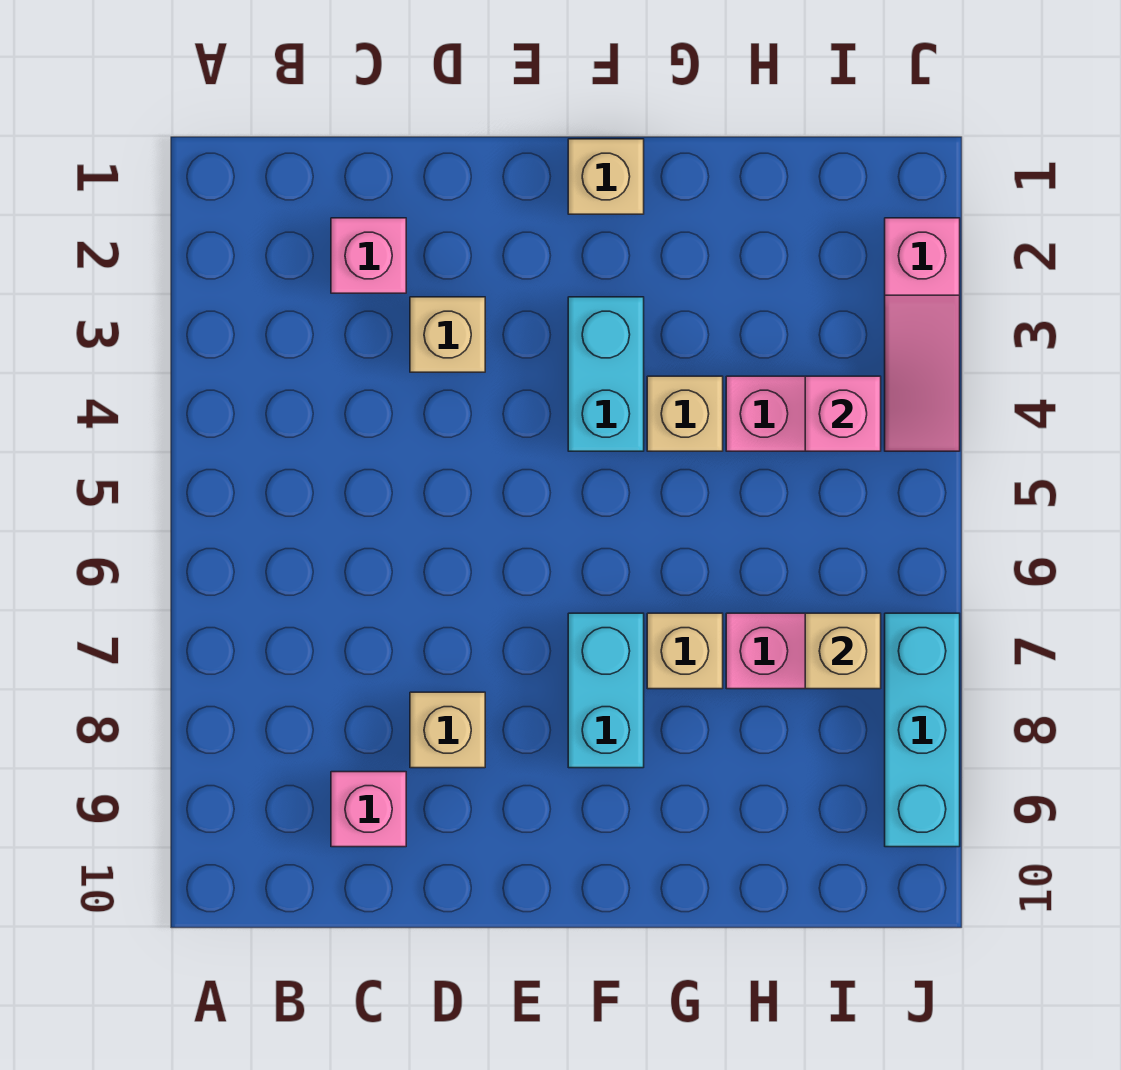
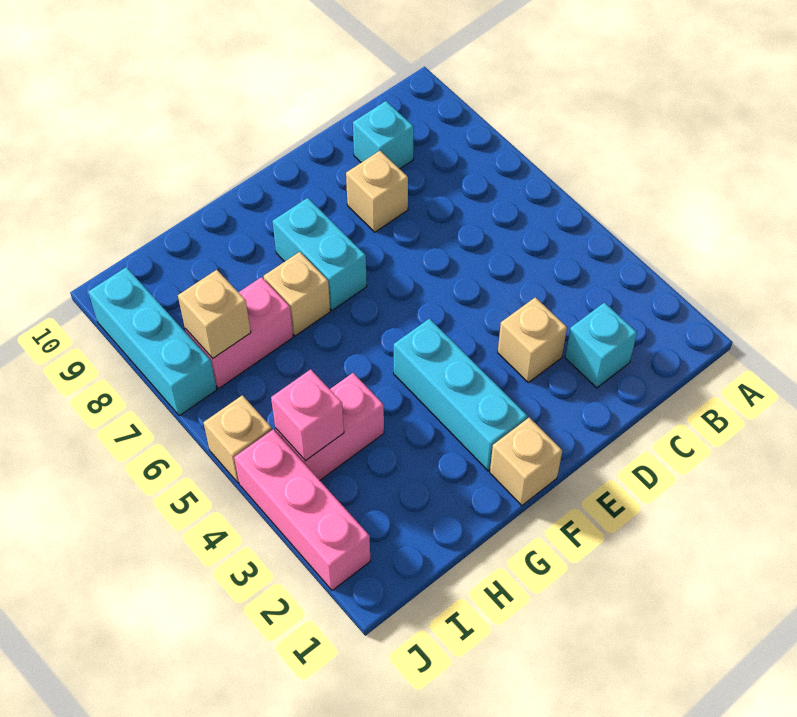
pink brick C2 level 1 -> cyan brick C2 level 1
pink brick C9 level 1 -> cyan brick C9 level 1
cyan brick F3:F4 level 1 -> cyan brick F2:F4 level 1
tan brick G4 level 1 -> tan brick J5 level 1
pink slope J2:J4 level 1 top 2 -> pink brick J2:J4 level 1

